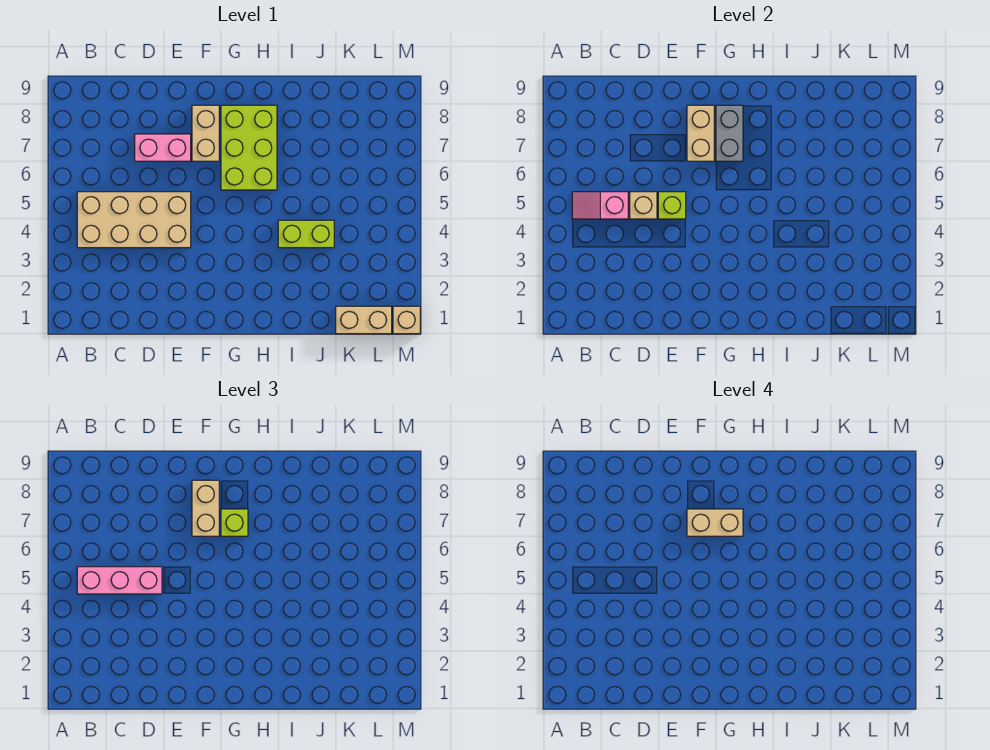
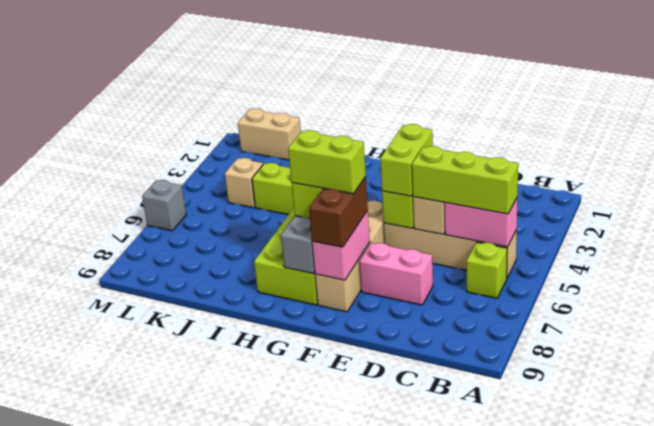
tan brick B4:E5 level 1 -> tan brick B5:E5 level 1
pink slope B5:C5 level 2 top C -> pink brick B5:C5 level 2
pink brick B5:D5 level 3 -> lime brick B5:D5 level 3
none -> lime brick B6 level 1
none -> lime brick E4:E5 level 3
tan brick F7:F8 level 1 -> tan brick F5:F8 level 1
tan brick F7:F8 level 2 -> pink brick F7:F8 level 2
tan brick F7:F8 level 3 -> brown brick F7:F8 level 3
tan brick F7:G7 level 4 -> lime brick F7:G7 level 4
tan brick M1 level 1 -> tan brick K4 level 1
none -> grey brick M6 level 1

